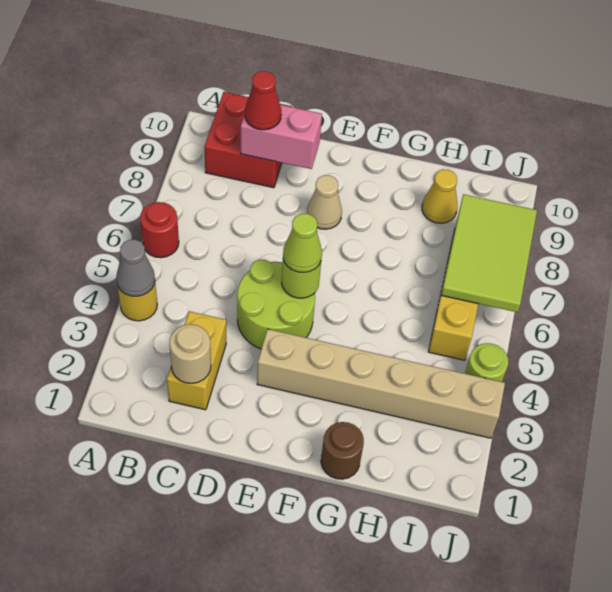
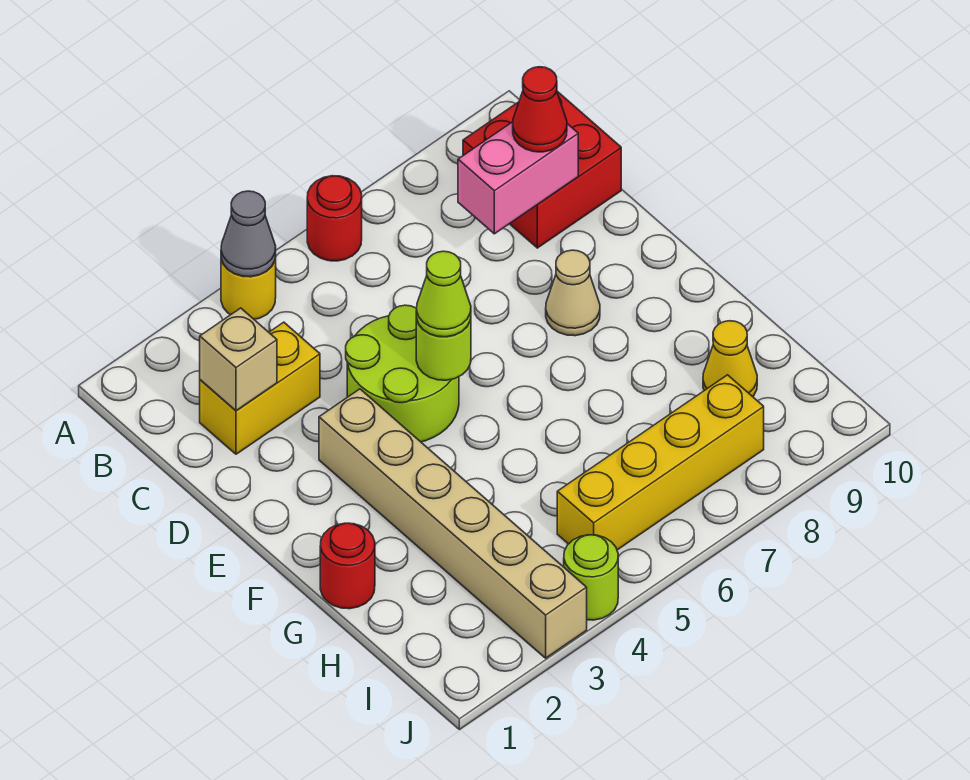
tan round brick C2 level 2 -> tan brick C2 level 2
pink brick C9:D9 level 2 -> pink brick C8:C9 level 2
brown round brick G1 level 1 -> red round brick G1 level 1
lime tile I6:J8 level 2 -> none

